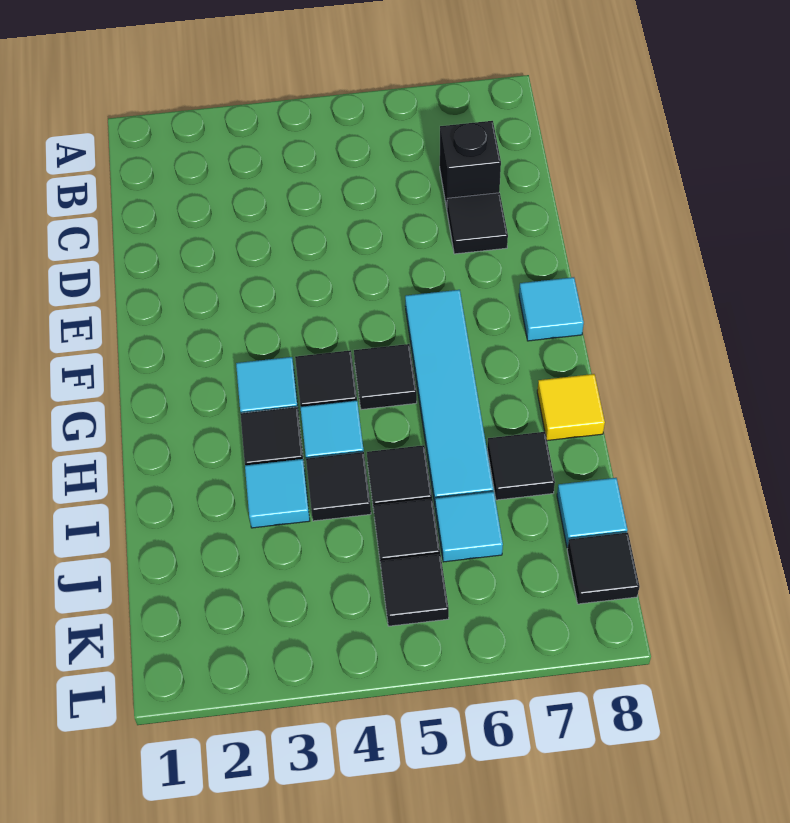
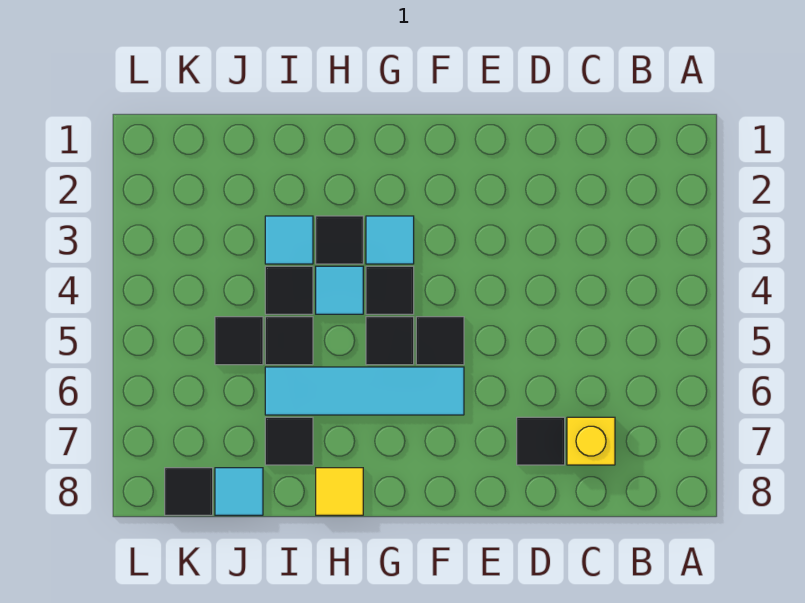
black brick C7 level 1 -> yellow brick C7 level 1
cyan tile F8 level 1 -> none
cyan tile J6 level 1 -> none
black tile K5 level 1 -> black tile F5 level 1

